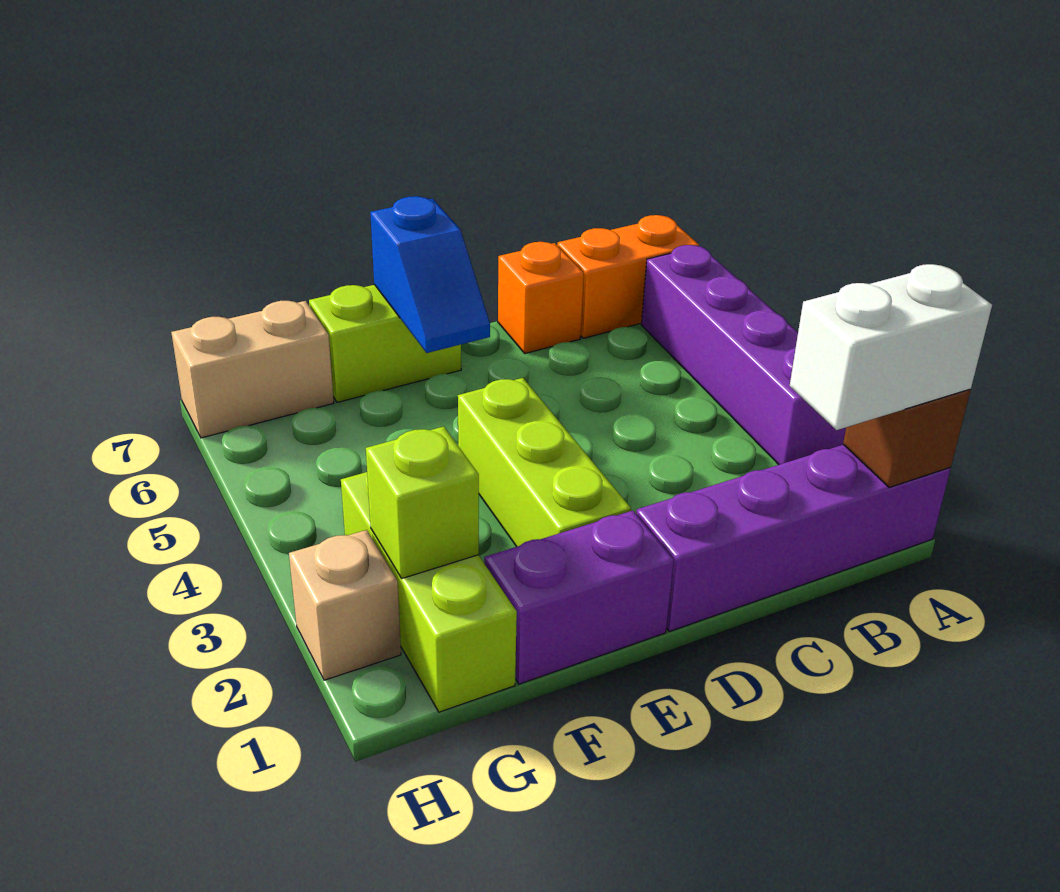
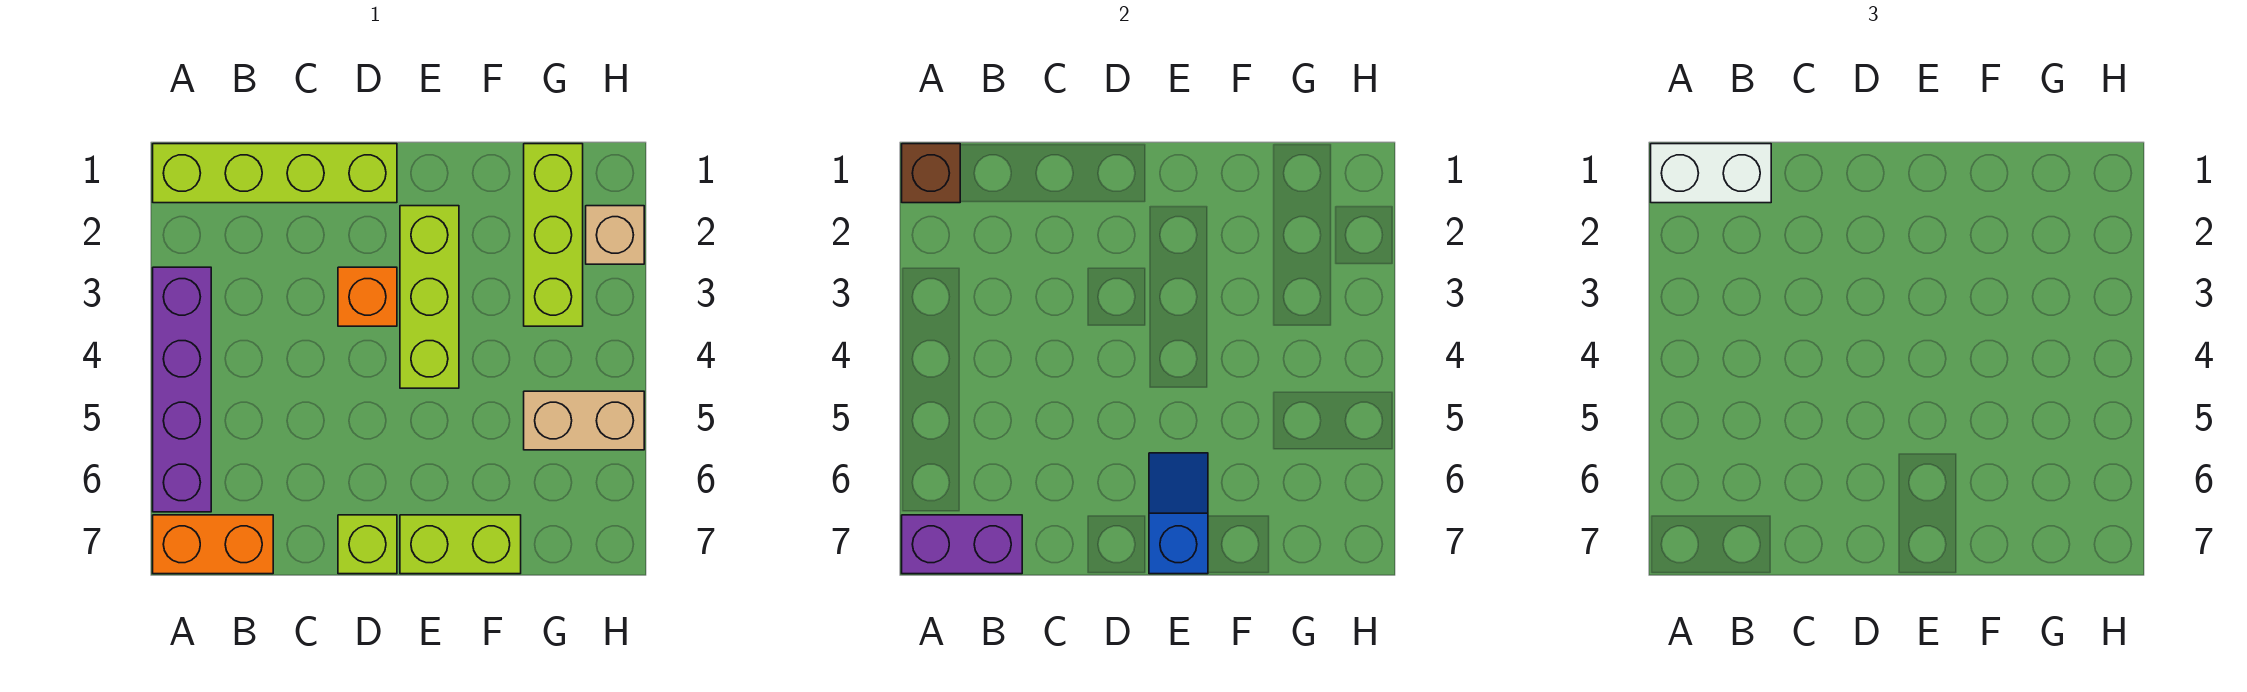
purple brick A1:D1 level 1 -> lime brick A1:D1 level 1
orange brick C7 level 1 -> orange brick D3 level 1
purple brick E1:F1 level 1 -> purple brick A7:B7 level 2
lime brick G2 level 2 -> lime brick D7 level 1
tan brick G7:H7 level 1 -> tan brick G5:H5 level 1

